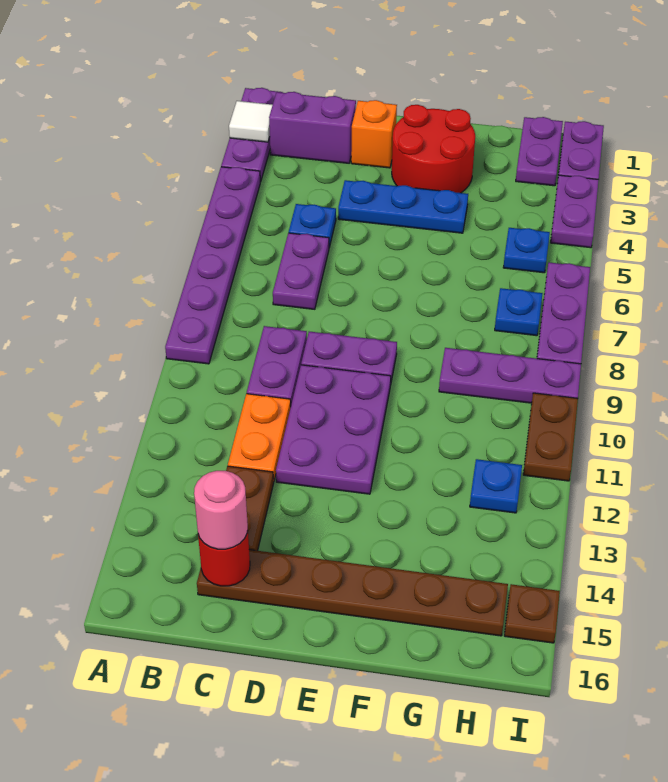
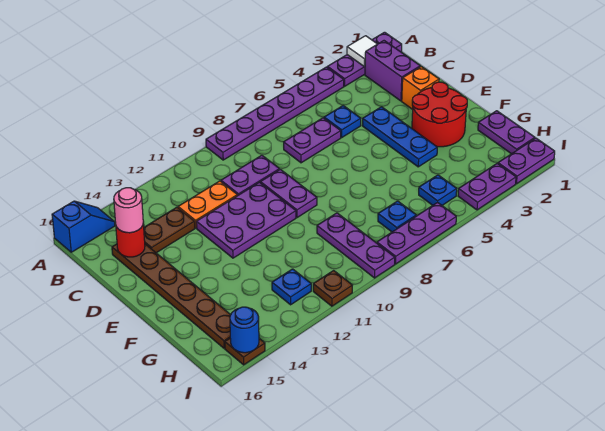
none -> blue slope A15:A16 level 1 top 16
purple plate H1:H2 level 1 -> purple plate G1:H1 level 1
brown plate I10:I11 level 1 -> brown plate I11 level 1
none -> blue round brick I15 level 2

